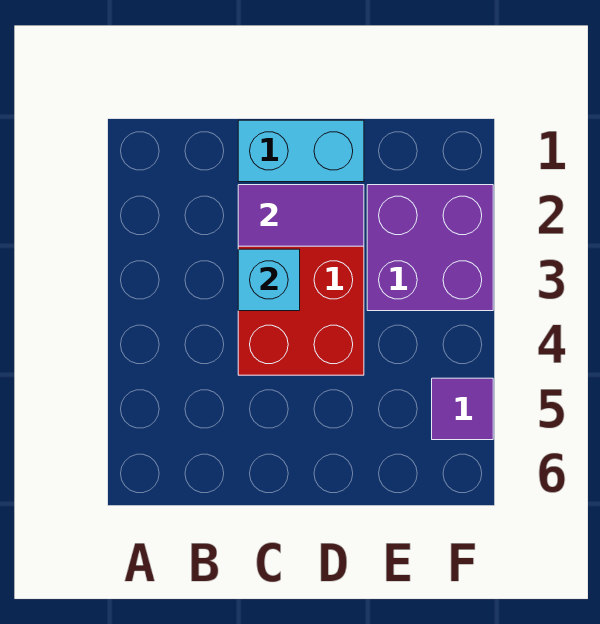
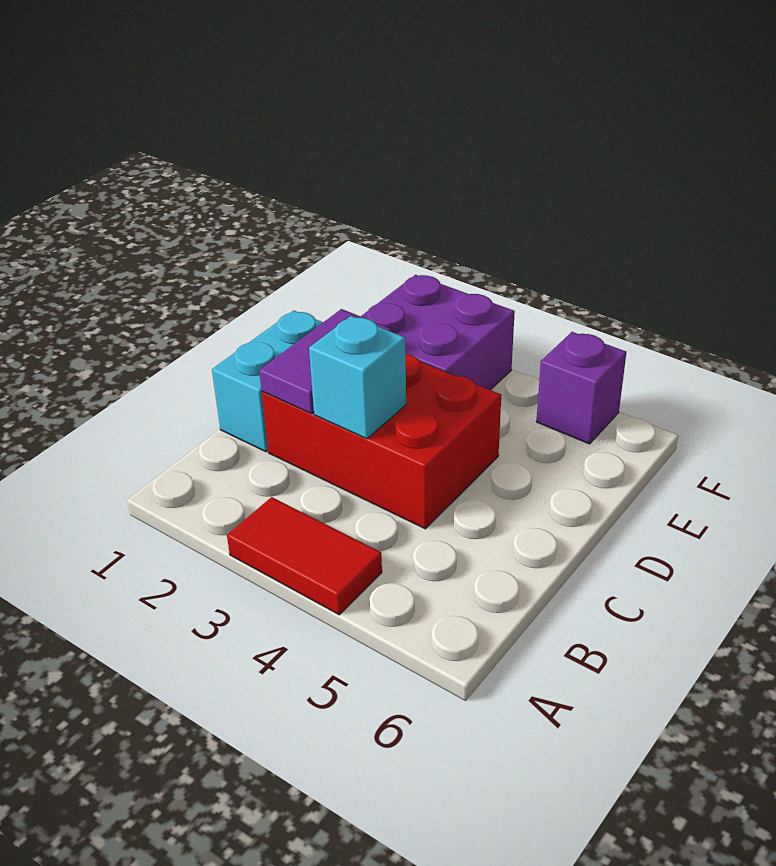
none -> red tile A3:A4 level 1
purple tile F5 level 1 -> purple brick F5 level 1

